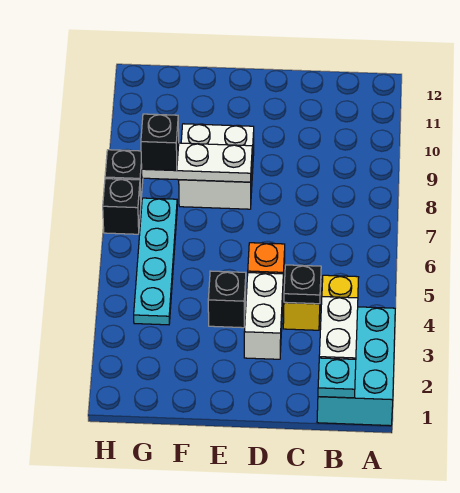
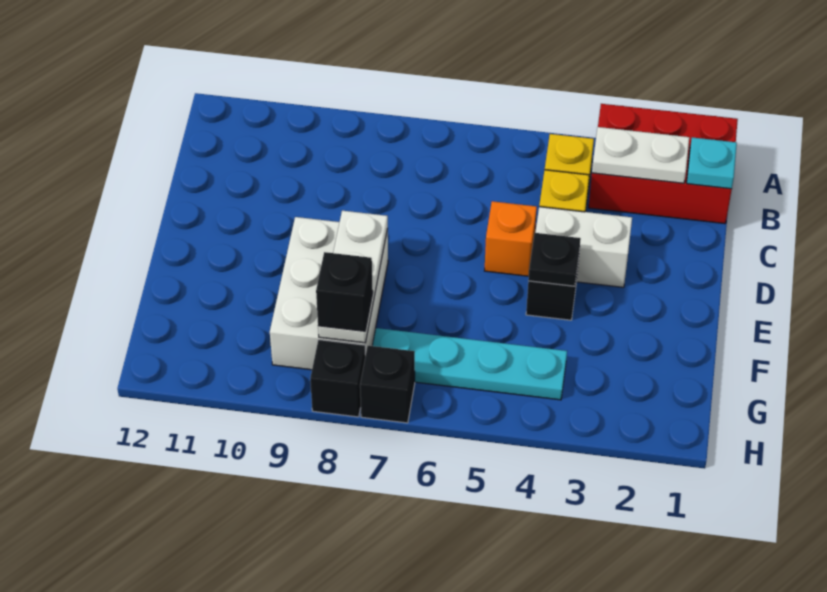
cyan brick A1:B3 level 1 -> red brick A1:B3 level 1
black plate C4 level 2 -> black plate E4 level 2
white brick E8:F9 level 1 -> white brick E8:G9 level 1

